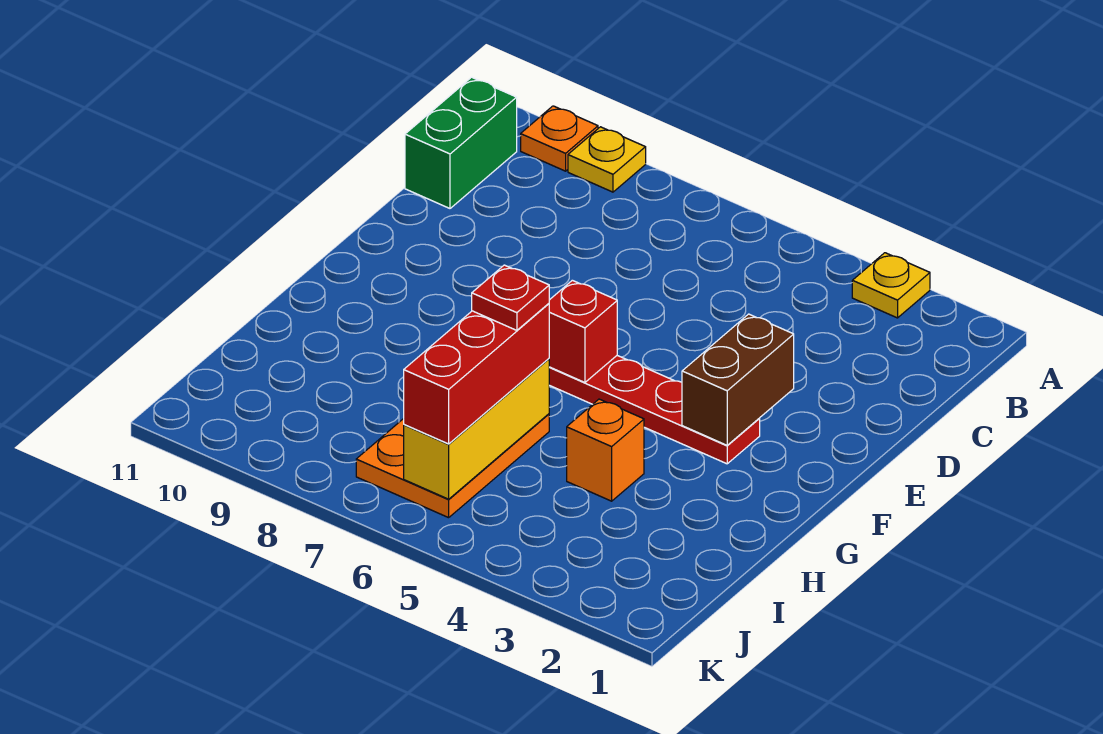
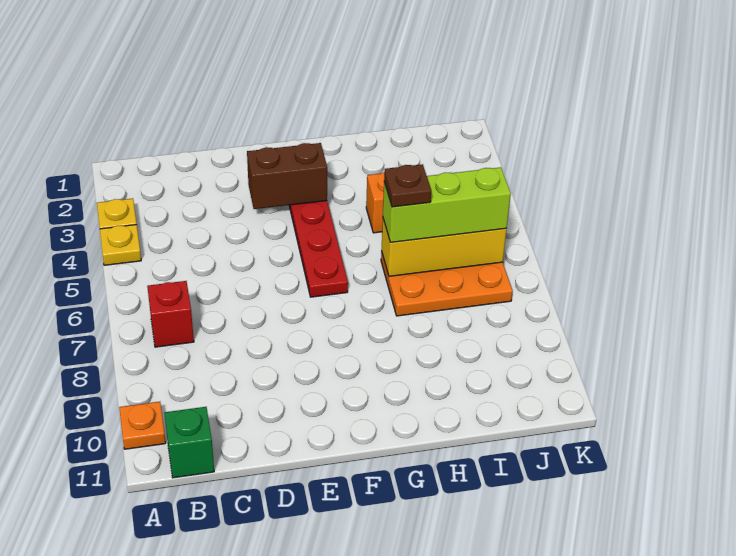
yellow plate A9 level 1 -> yellow plate A4 level 1
green brick B11:C11 level 1 -> green brick B11 level 1
red brick F6 level 2 -> red brick B7 level 1
red brick H6:J6 level 3 -> lime brick H6:J6 level 3
red plate H6 level 4 -> brown plate H6 level 4

